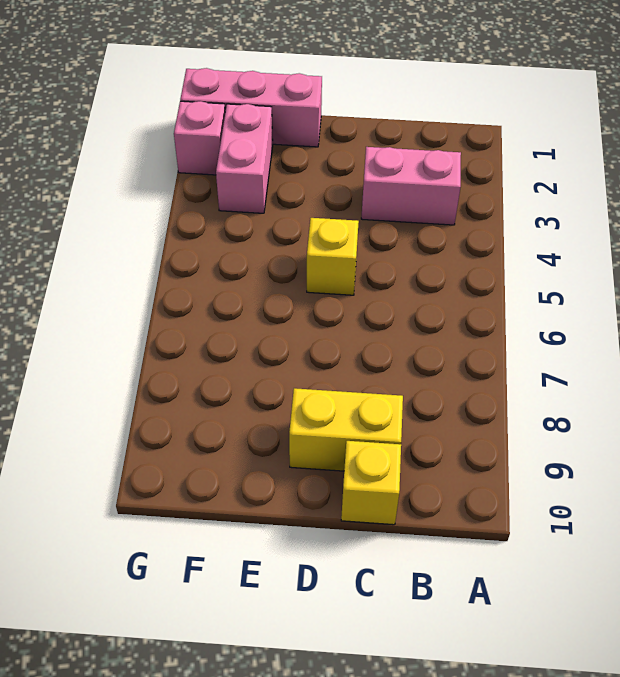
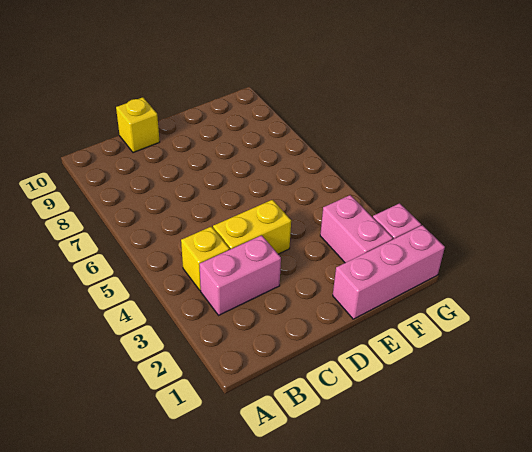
yellow brick C9:D9 level 1 -> yellow brick C4:D4 level 1
yellow brick D5 level 1 -> yellow brick B4 level 1

